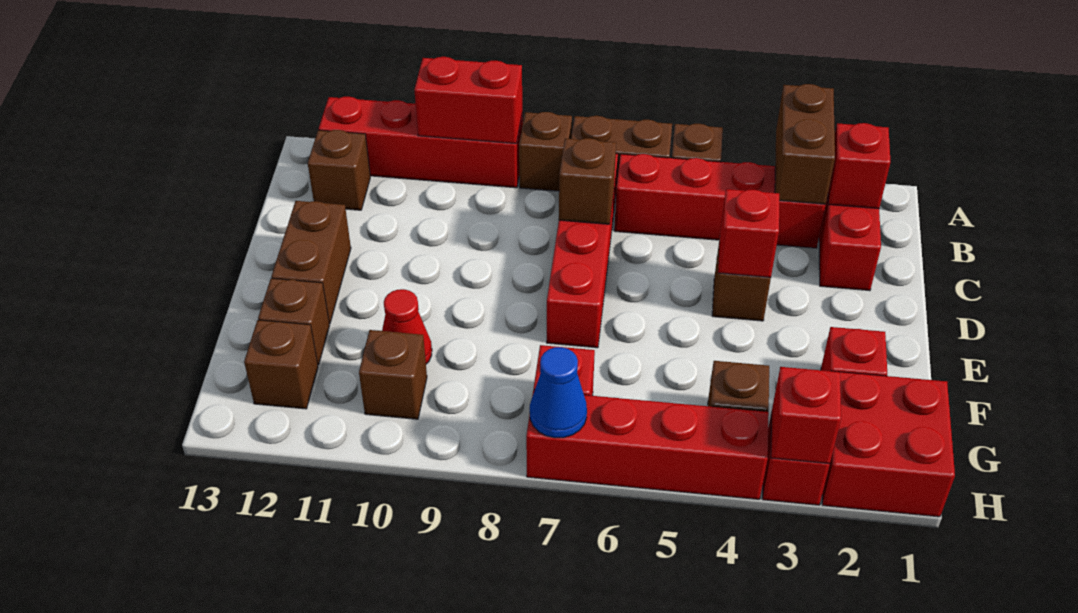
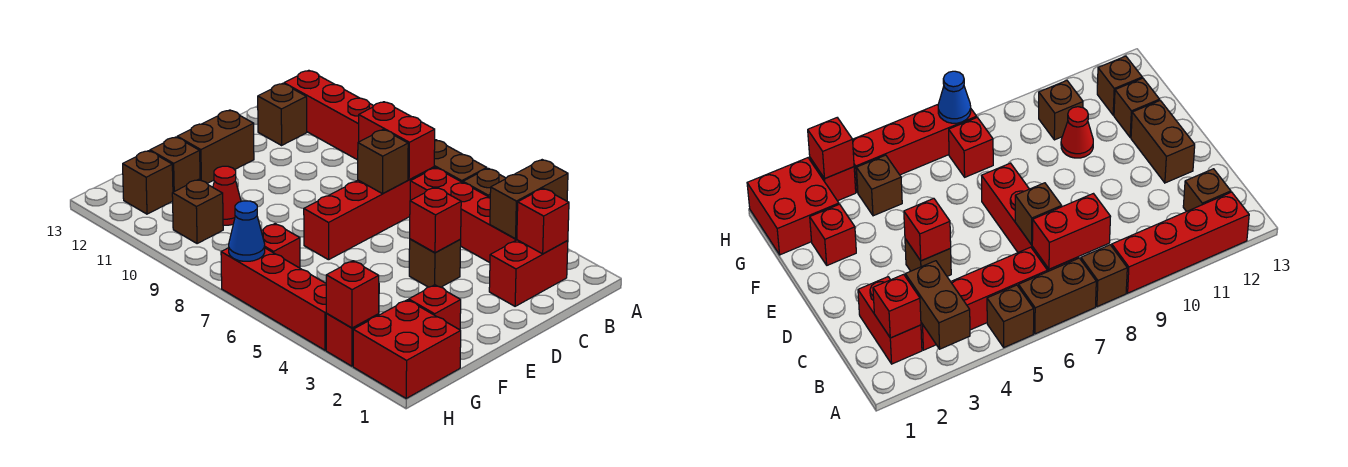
red brick A9:A10 level 2 -> red brick B7:B8 level 2

